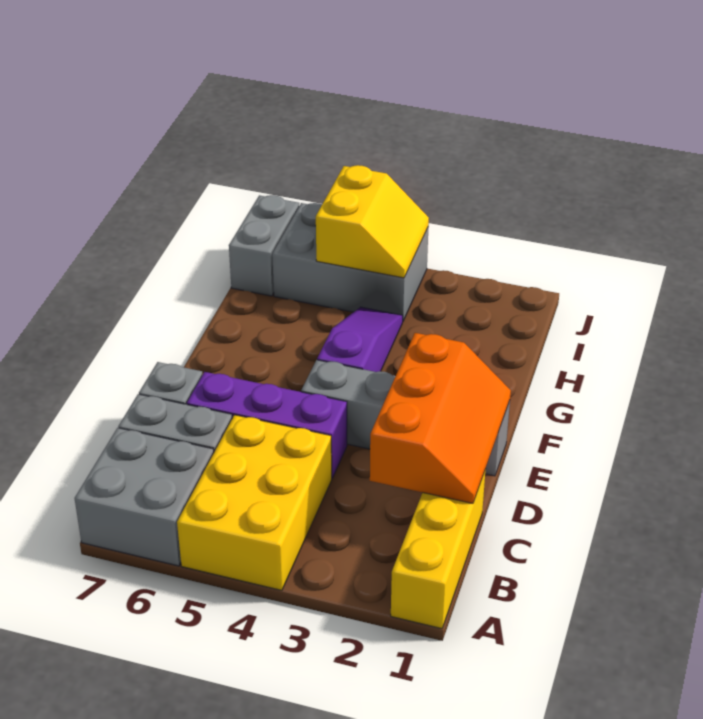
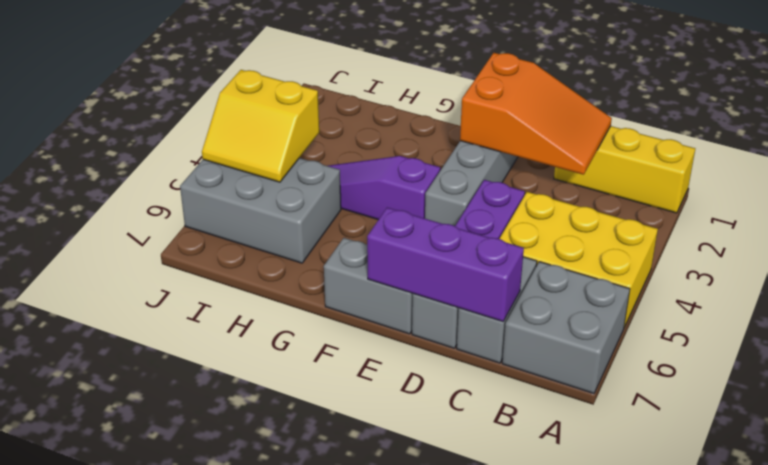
orange slope C1:E2 level 2 top 2 -> orange slope C1:E2 level 2 top E
none -> purple brick C7:E7 level 2
grey brick I4:J6 level 1 -> grey brick H5:J6 level 1
yellow slope I4:J5 level 2 top 5 -> yellow slope I4:J5 level 2 top 4
grey brick I7:J7 level 1 -> grey brick E7:F7 level 1

